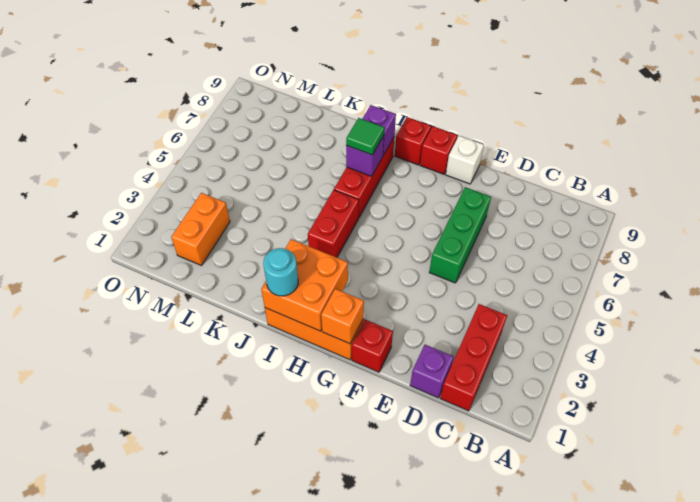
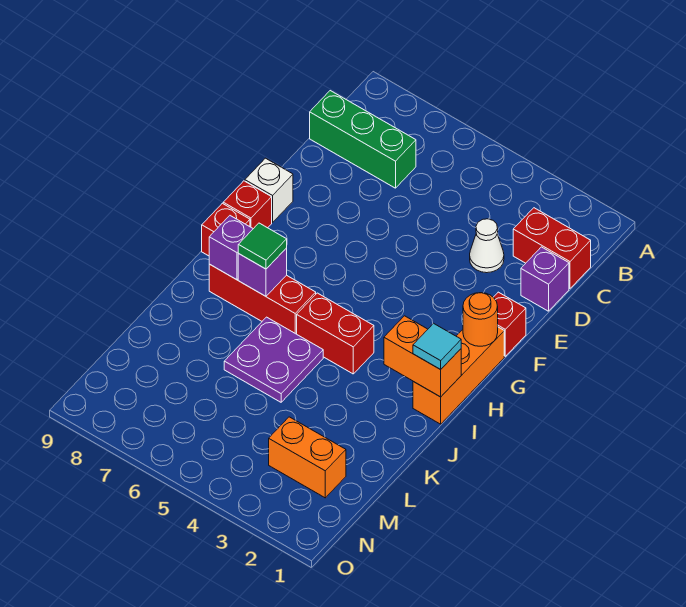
red brick C1:C3 level 1 -> red brick C1:C2 level 1
none -> white cone D3 level 1
green brick E5:E7 level 1 -> green brick C7:C9 level 1
orange brick G1 level 2 -> orange round brick G1 level 2
orange brick H1:I2 level 2 -> orange brick I1:I2 level 2
cyan round brick I1 level 3 -> cyan tile I1 level 3
none -> purple plate J5:K6 level 1

